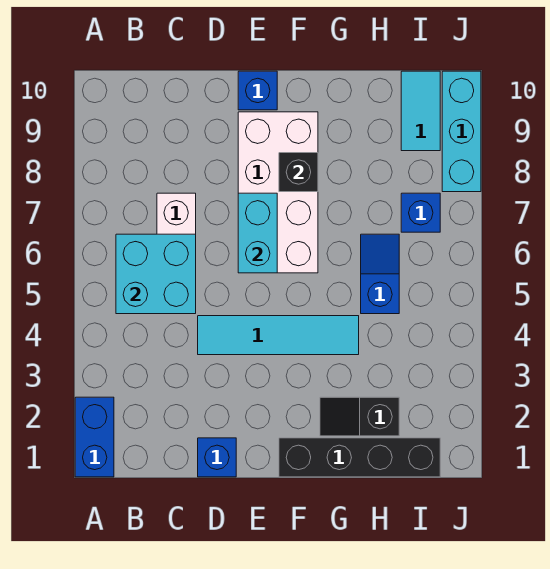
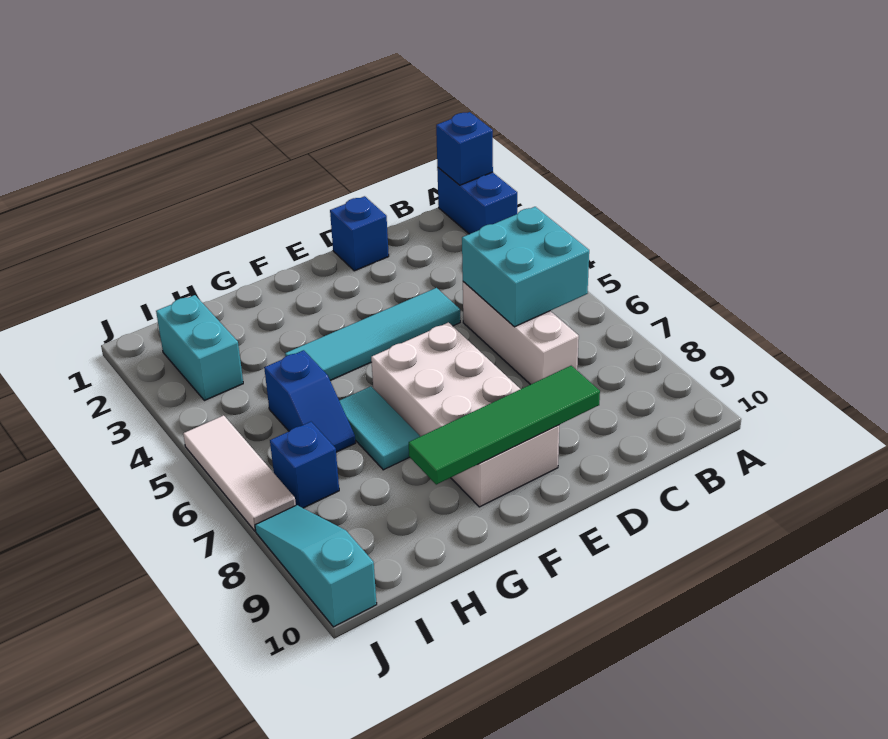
none -> green tile D9:G9 level 2
cyan brick E6:E7 level 2 -> cyan brick I2:I3 level 1
blue brick E10 level 1 -> blue brick A1 level 2
black brick F1:I1 level 1 -> none
black brick F8 level 2 -> none
black slope G2:H2 level 1 top H -> none
cyan tile I9:I10 level 1 -> cyan tile G6:G7 level 1
none -> white tile J5:J7 level 1
cyan brick J8:J10 level 1 -> cyan slope J8:J10 level 1 top 10

